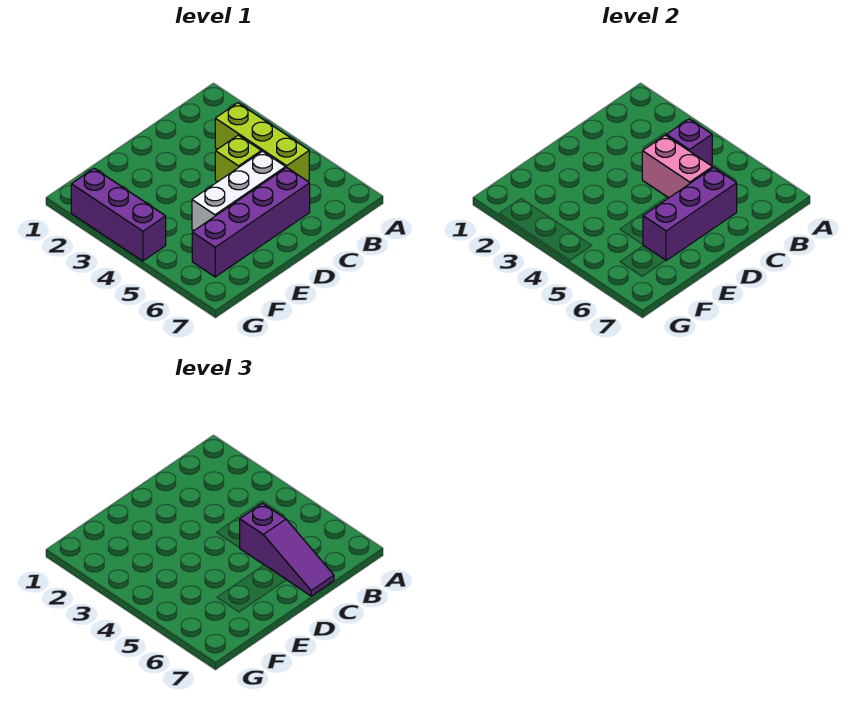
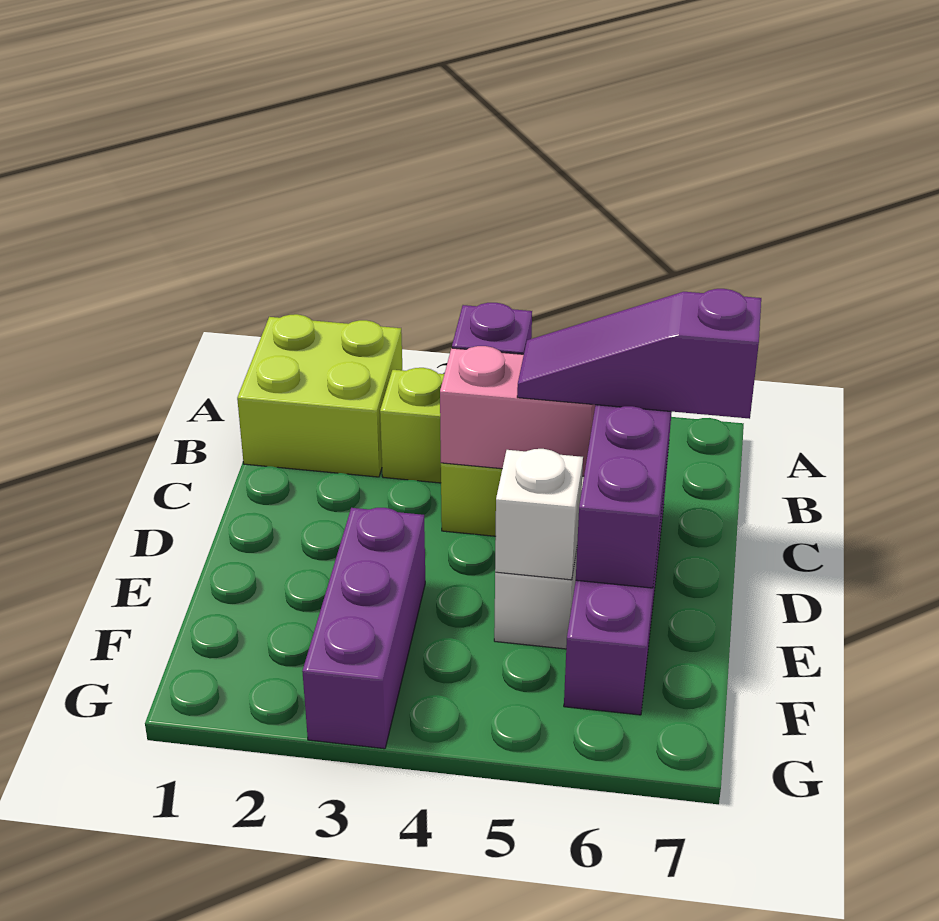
none -> lime brick A1:B2 level 1
purple slope C5:C7 level 3 top 5 -> purple slope C5:C7 level 3 top 7
none -> white brick E5 level 2
purple brick G2:G4 level 1 -> purple brick E3:G3 level 1

